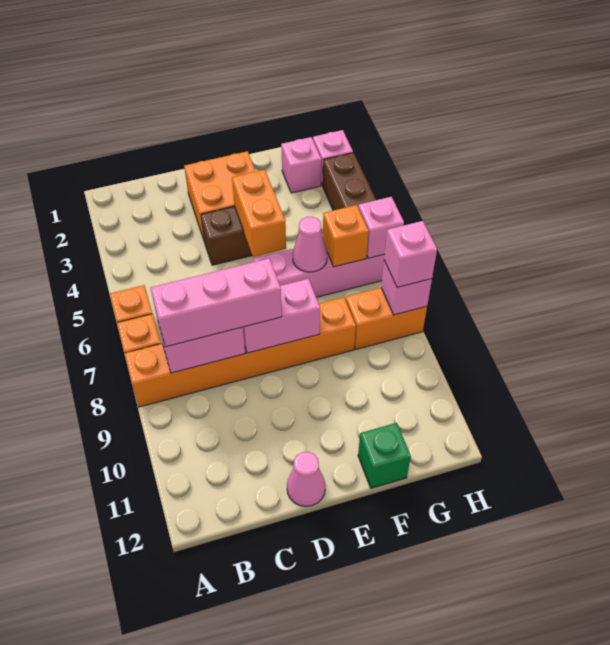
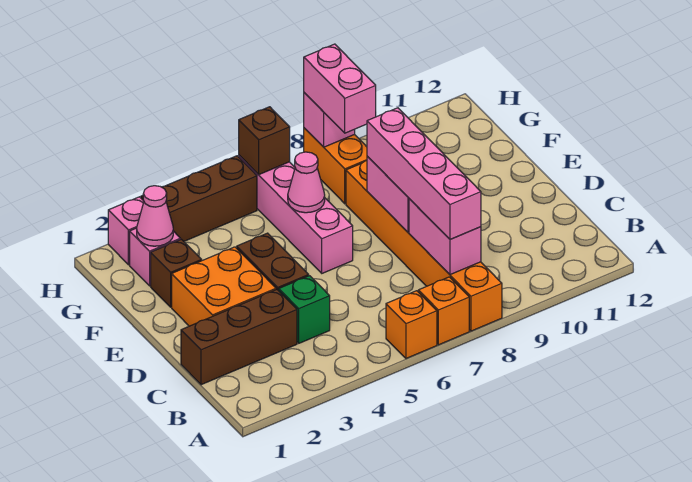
pink brick B8:D8 level 3 -> pink brick B8:E8 level 3
none -> brown brick C1:C3 level 1
pink cone D12 level 1 -> pink cone G2 level 2
orange brick E4:E5 level 2 -> none
none -> brown brick F2 level 1
green brick F12 level 1 -> green brick C4 level 1
orange brick G6 level 2 -> none
pink brick H6 level 2 -> brown brick H6 level 2
pink brick H8 level 3 -> pink brick G8:H8 level 3

